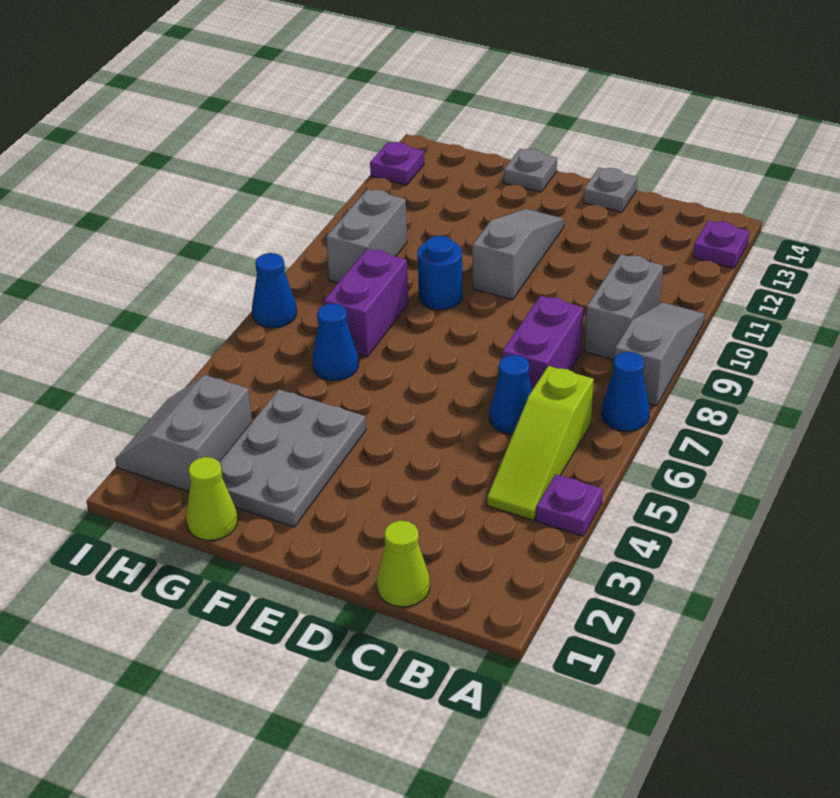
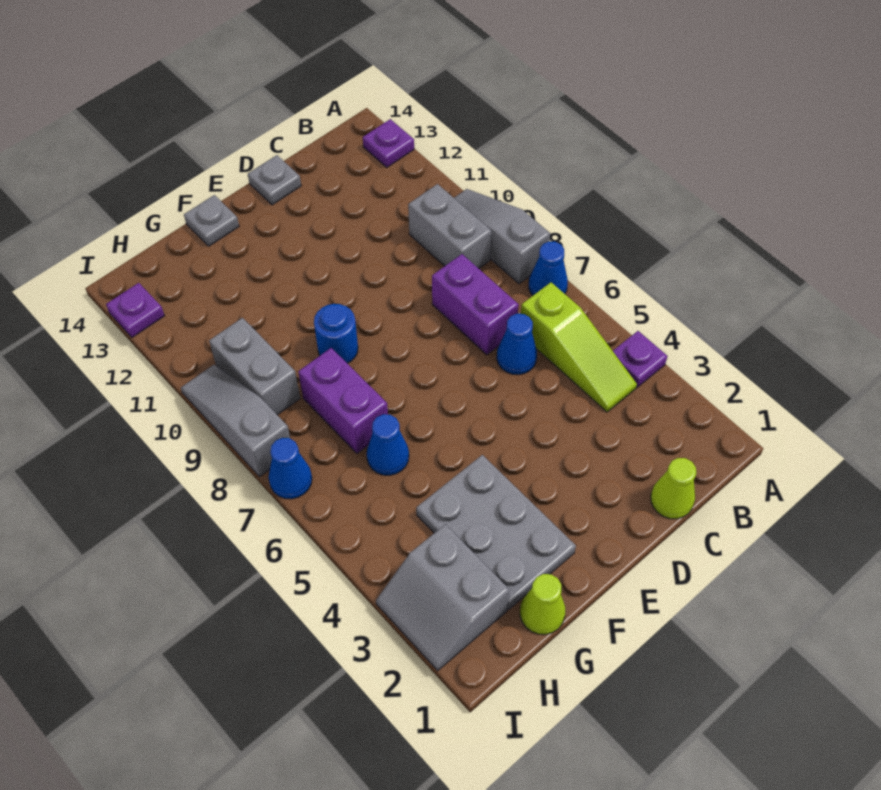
grey slope E10:E12 level 1 top 10 -> grey slope I8:I10 level 1 top 8

